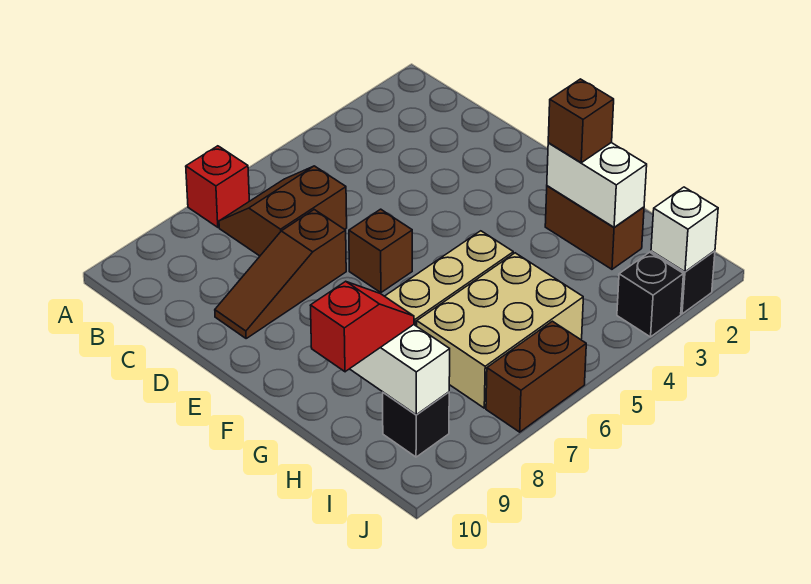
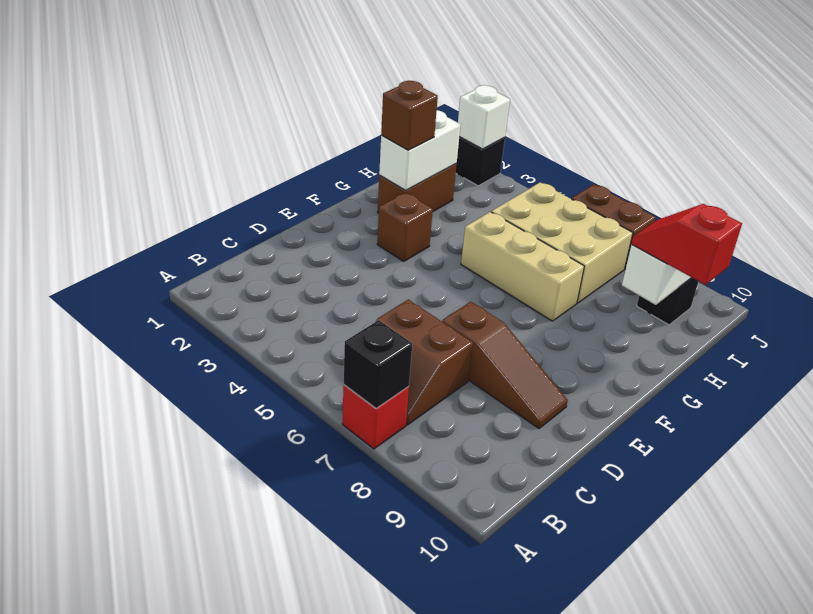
brown brick E6 level 1 -> brown brick F3 level 1
black brick J3 level 1 -> black brick A7 level 2

